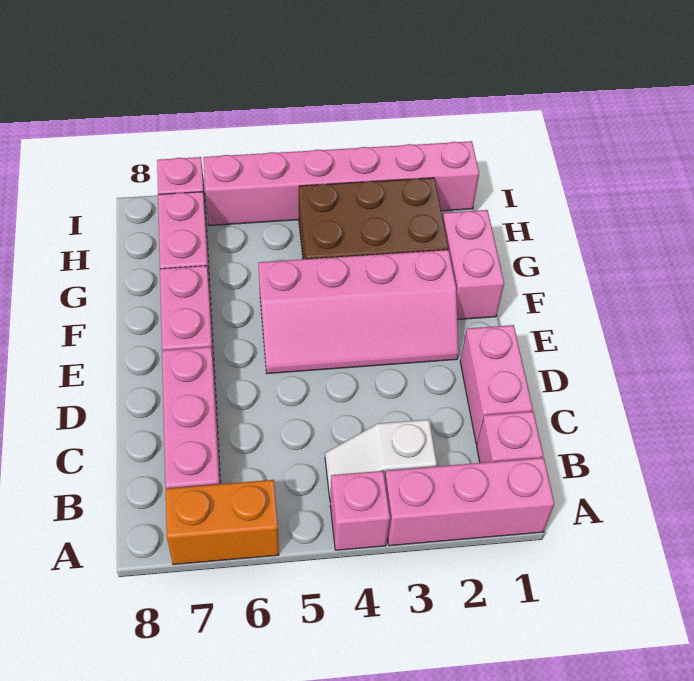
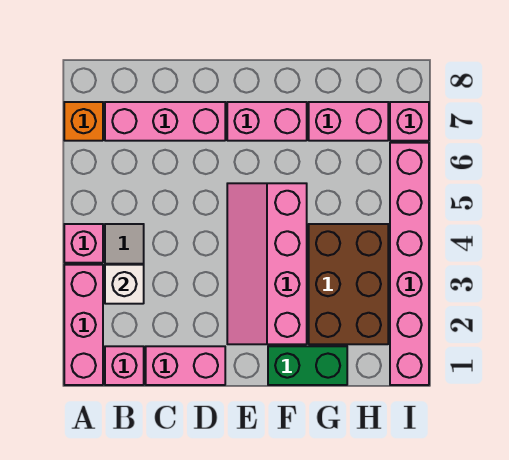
orange brick A6:A7 level 1 -> orange brick A7 level 1
none -> white brick B3 level 2
pink brick F1:G1 level 1 -> green brick F1:G1 level 1

